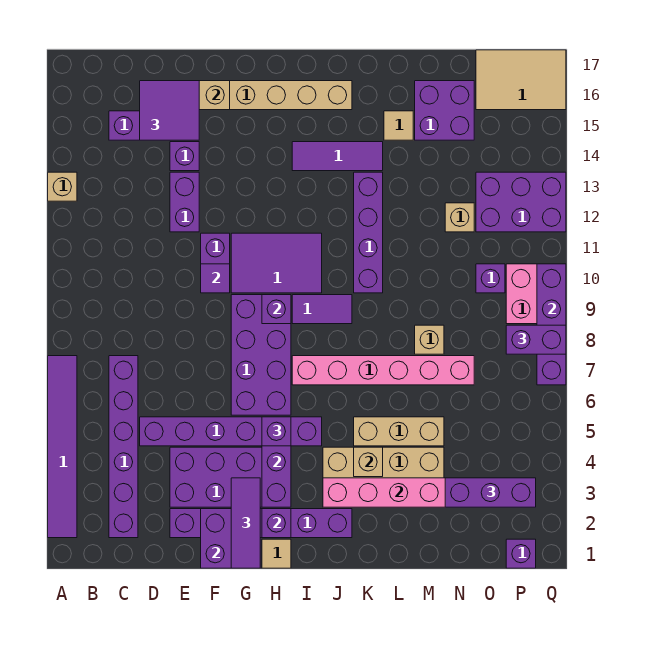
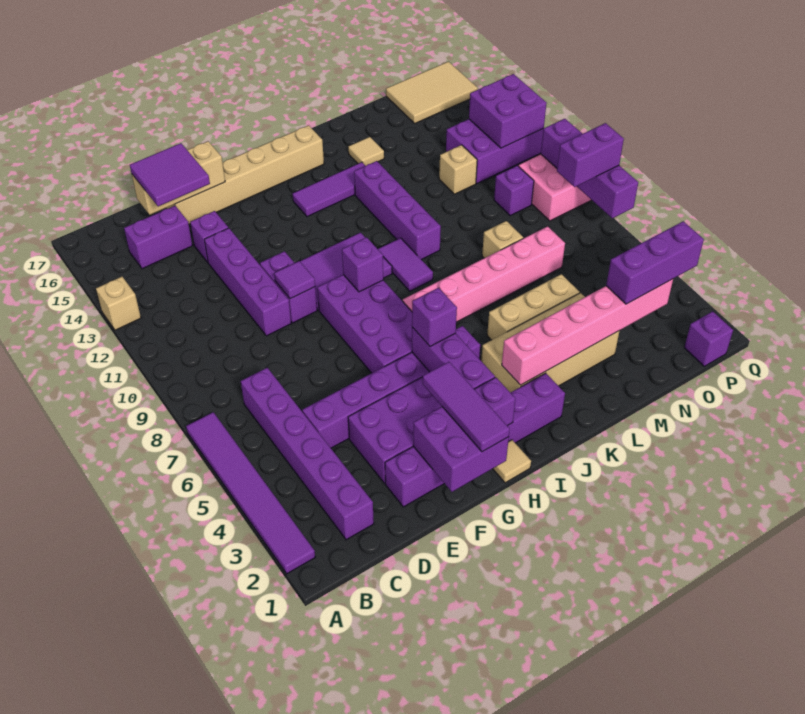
purple brick E12:E13 level 1 -> purple brick E10:E13 level 1
purple tile I9:J9 level 1 -> purple tile J9:J10 level 1
tan brick K4 level 2 -> none
purple brick M15:N16 level 1 -> purple brick P12:Q13 level 2

